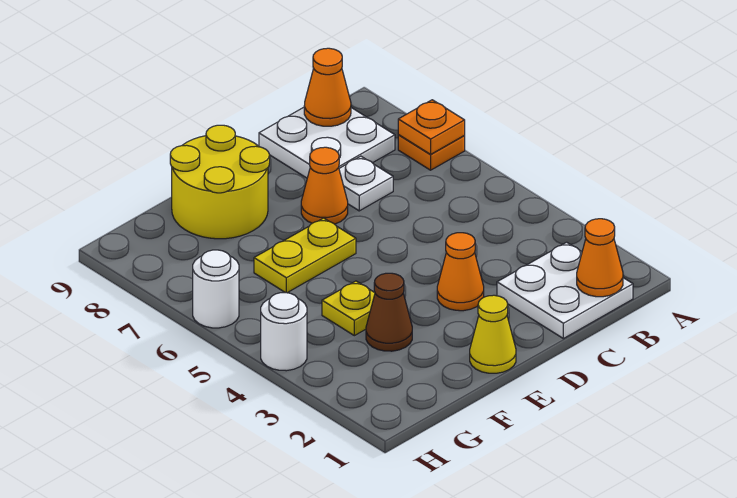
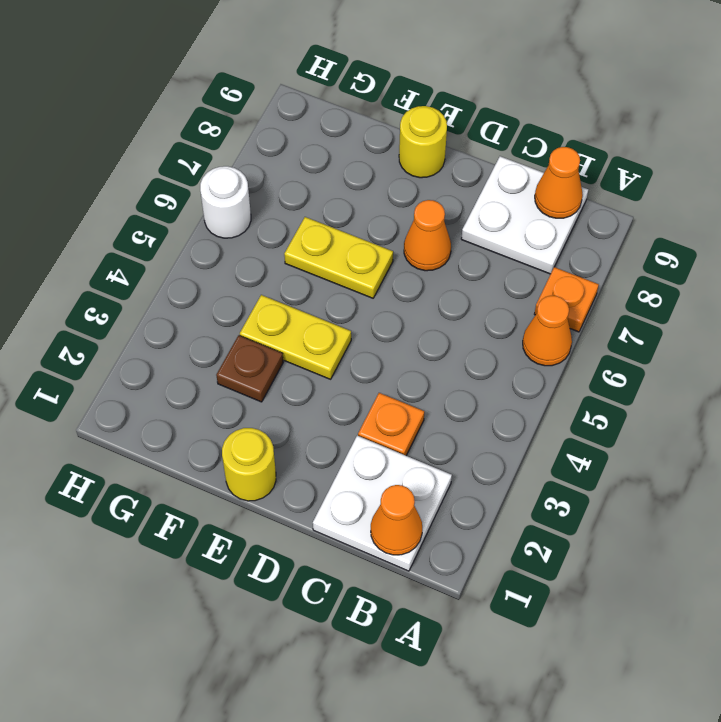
orange plate A7 level 2 -> orange plate C3 level 1
white plate C7 level 1 -> none
orange cone D3 level 1 -> orange cone A6 level 1
yellow cone E1 level 1 -> yellow round brick E1 level 1
yellow round brick E8:F9 level 1 -> yellow round brick E9 level 1
brown cone F3 level 1 -> brown plate F3 level 1
yellow plate F4 level 1 -> yellow plate E4:F4 level 1
white round brick H4 level 1 -> none

